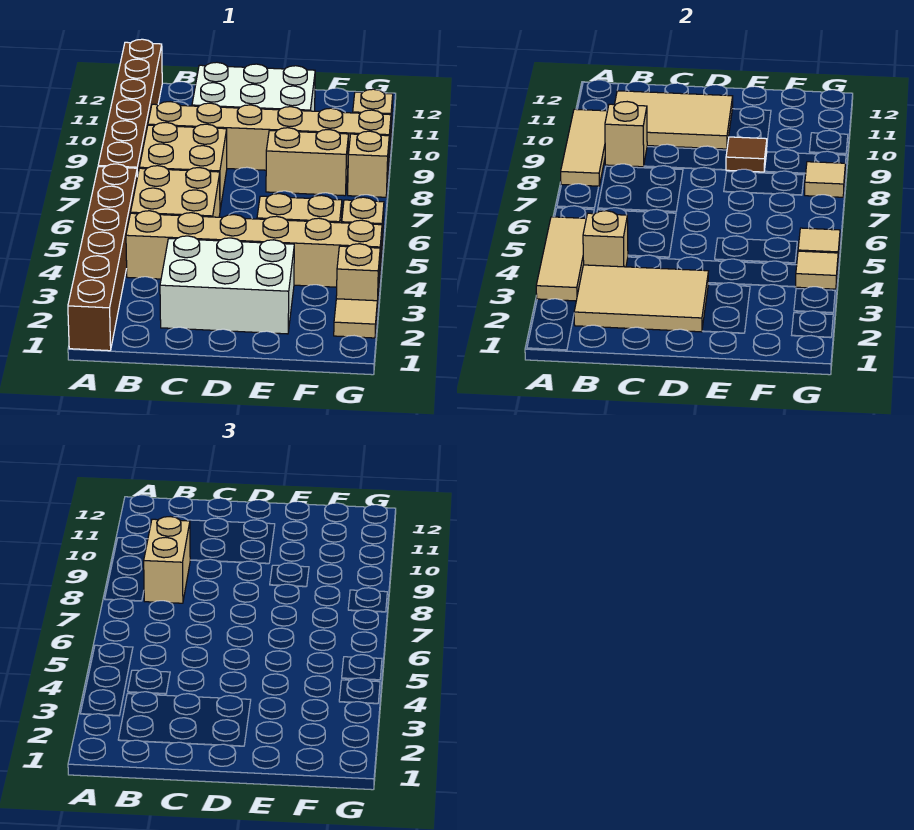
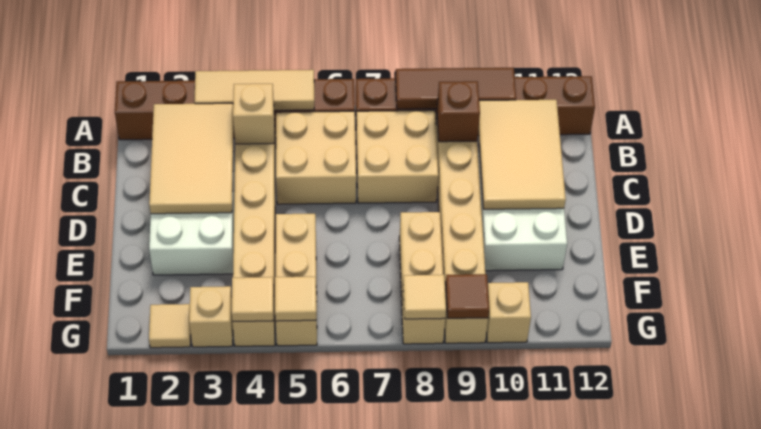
tan tile A8:A10 level 2 -> brown tile A8:A10 level 2
tan brick B8:B9 level 3 -> none
tan brick B9 level 2 -> brown brick B9 level 2
brown tile E9 level 2 -> brown tile G9 level 2

